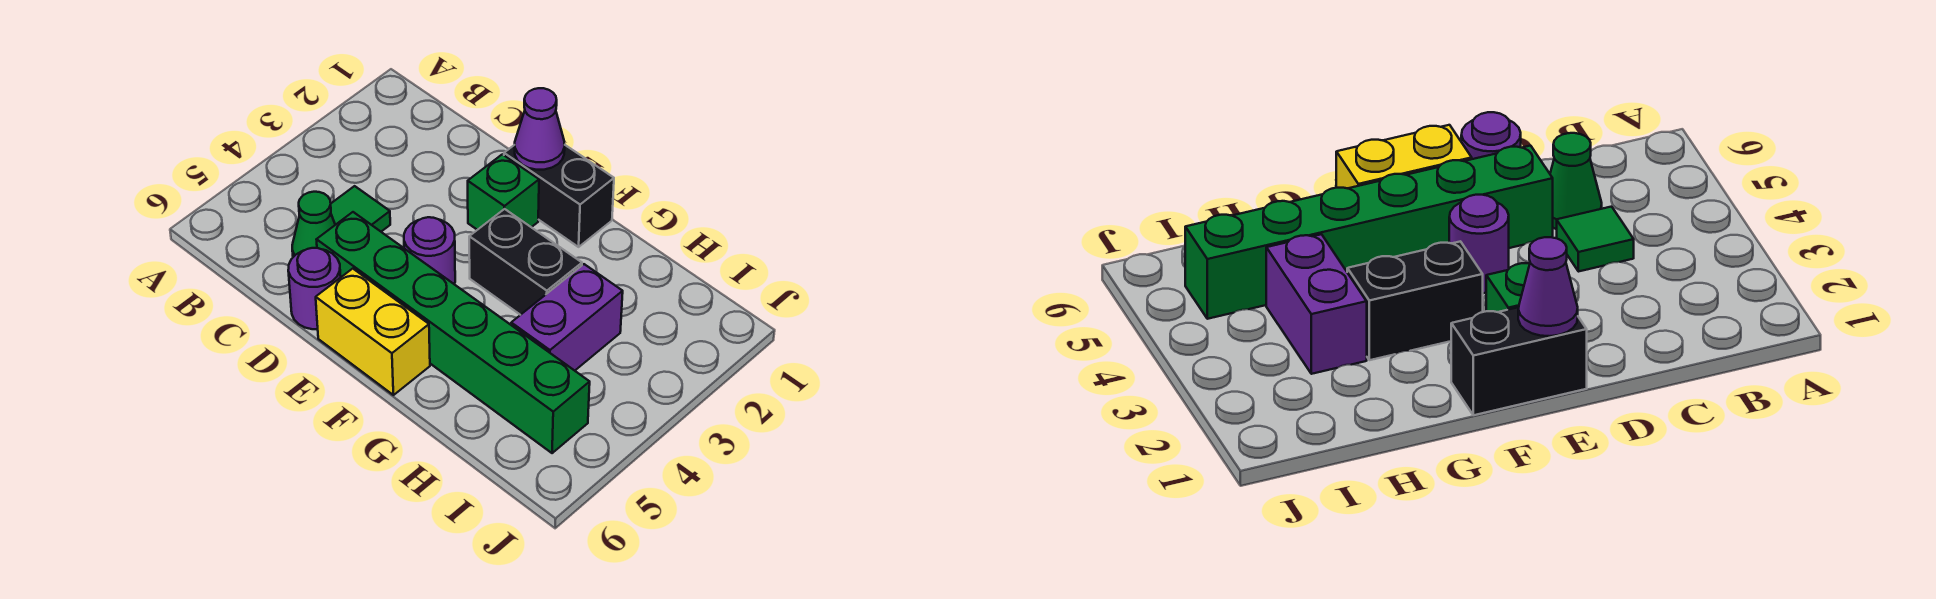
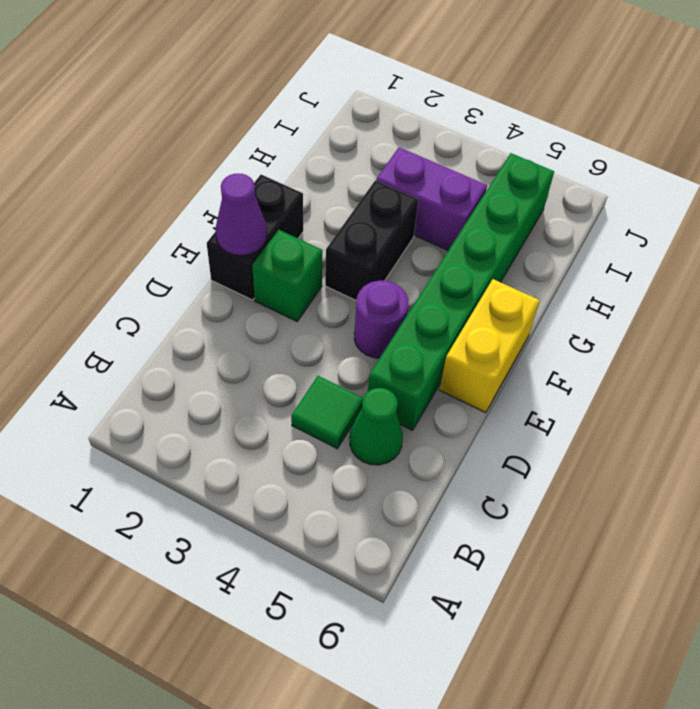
purple round brick D6 level 1 -> none

